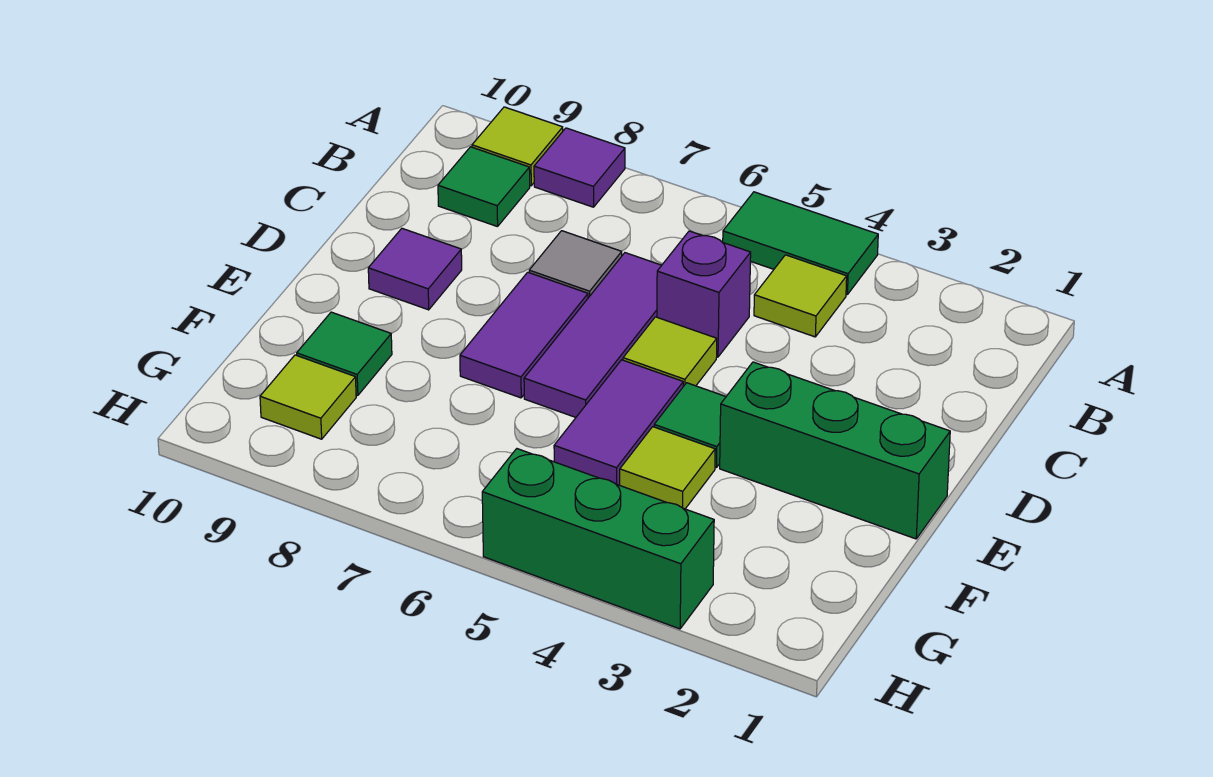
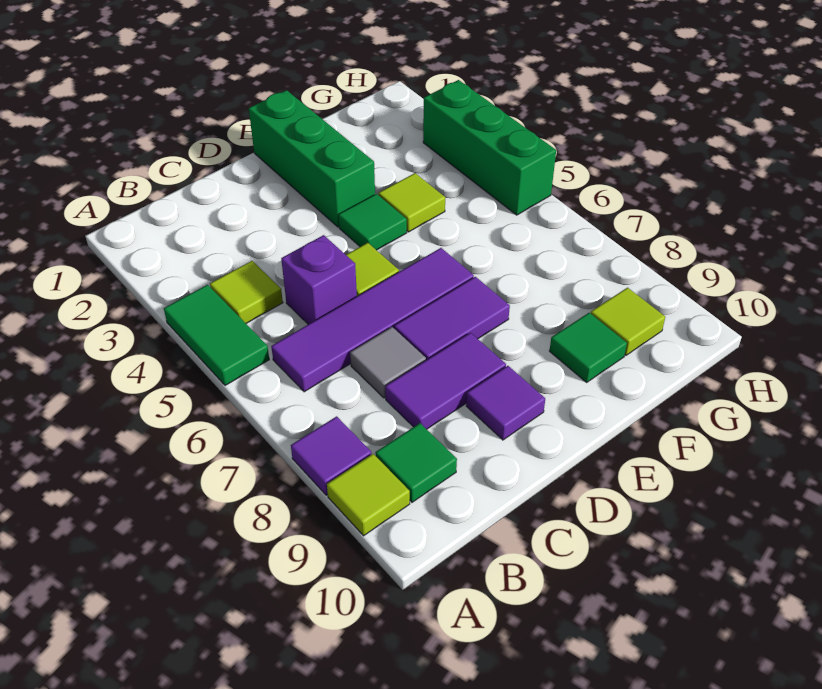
purple tile C6:E6 level 1 -> purple tile B6:E6 level 1
purple tile E5:F5 level 1 -> purple tile C8:D8 level 1

